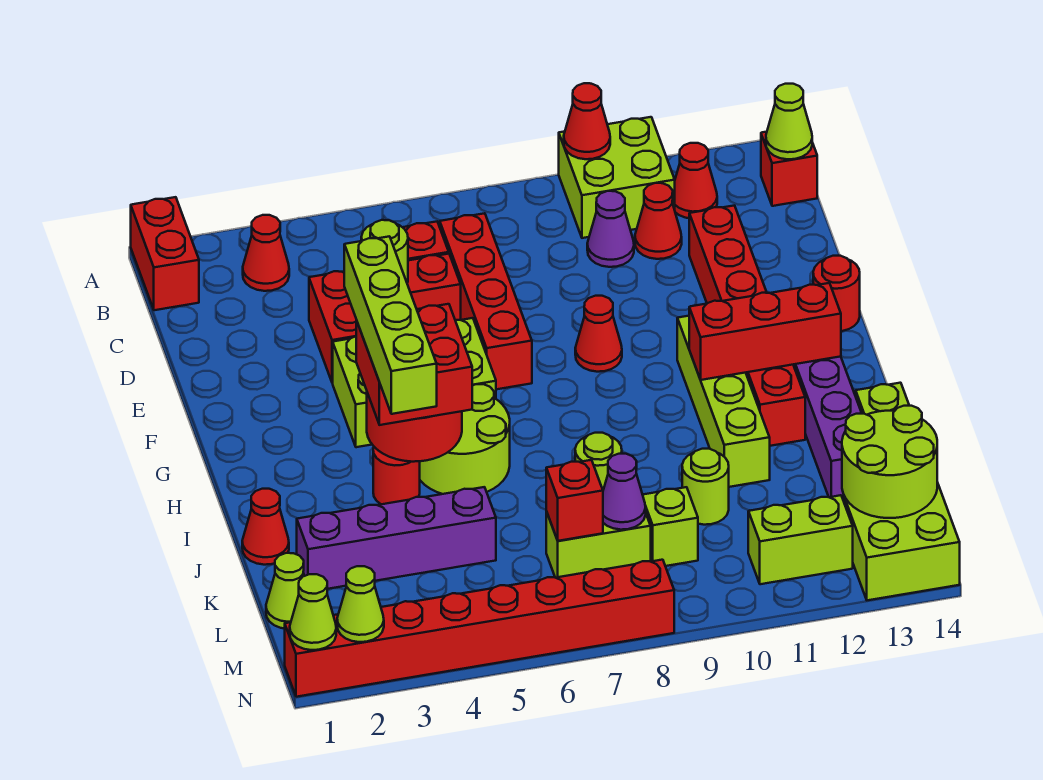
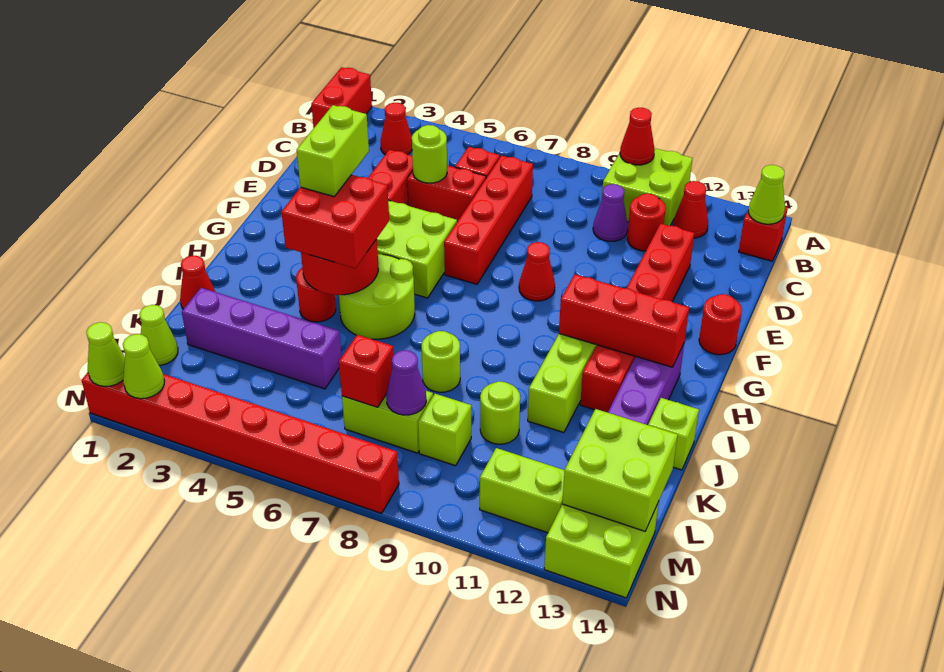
red cone C11 level 1 -> red round brick C11 level 1
lime brick G4:J4 level 4 -> lime brick G4:H4 level 4
lime round brick L13:M14 level 2 -> lime brick L13:M14 level 2

